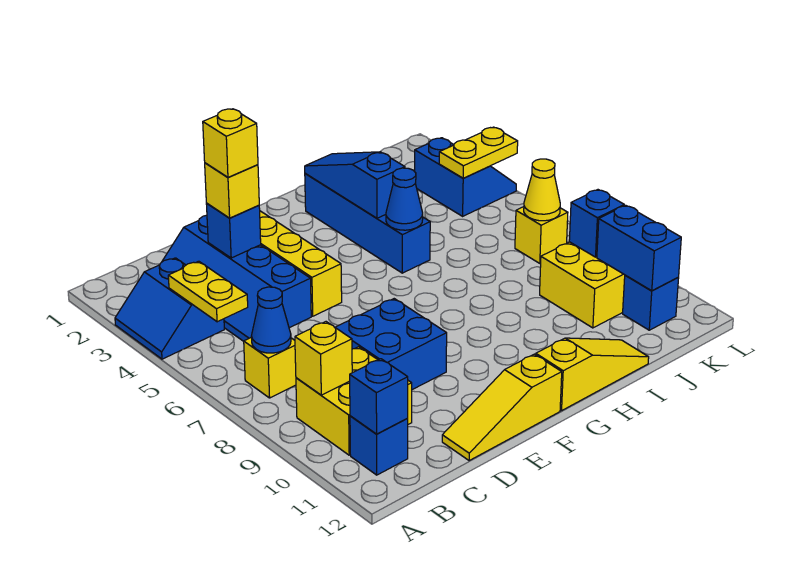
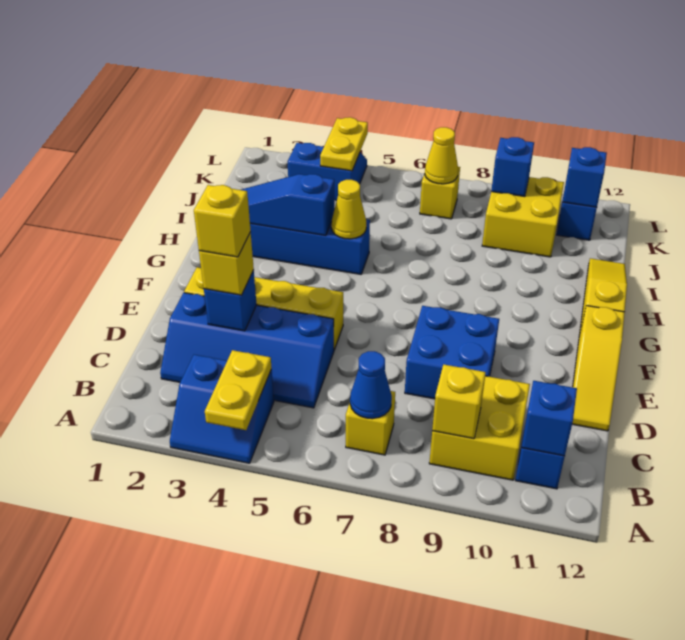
yellow plate B4:B5 level 2 -> yellow plate A4:B4 level 2
blue cone H5 level 2 -> yellow cone H5 level 2
blue brick K10:K11 level 2 -> blue brick K11 level 2

